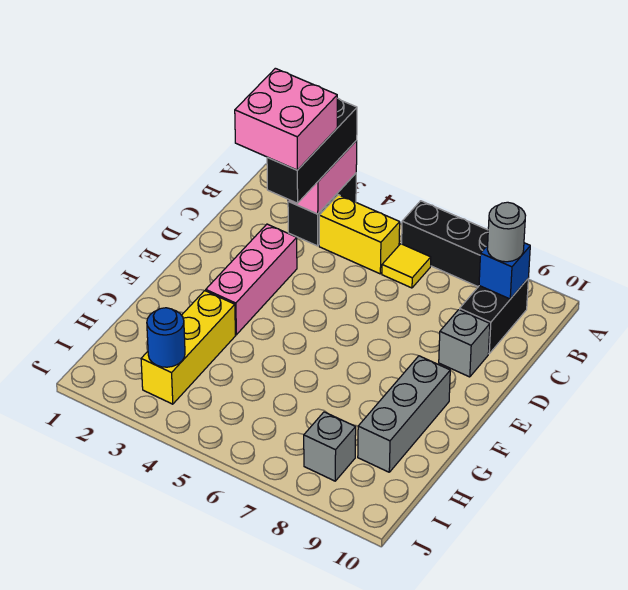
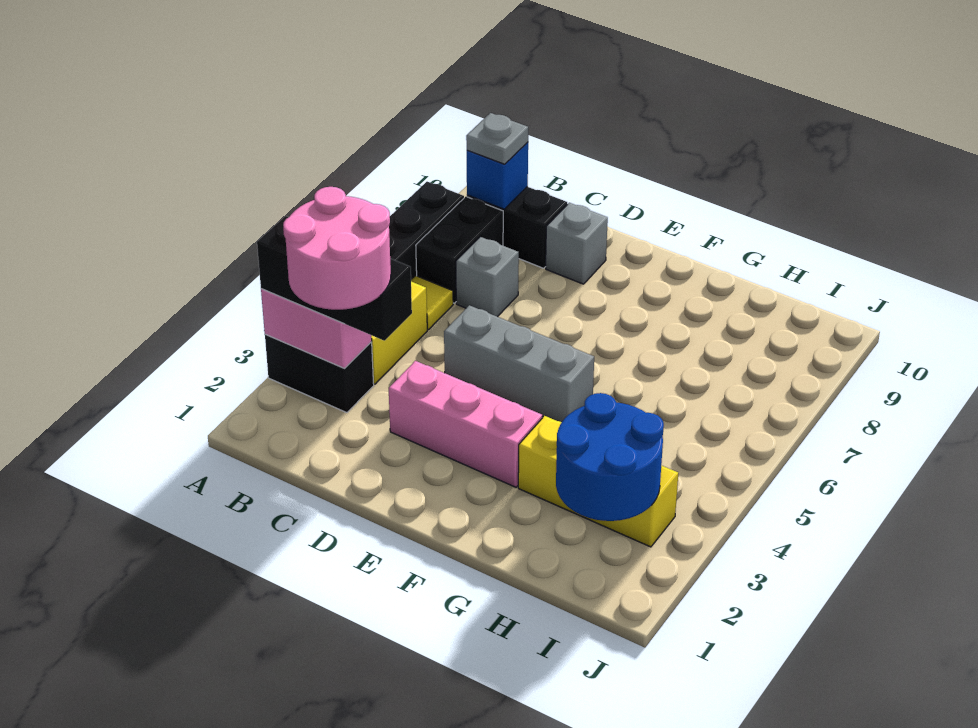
pink brick B2:C3 level 4 -> pink round brick B2:C3 level 4
none -> black brick B7:B8 level 1
grey round brick B9 level 3 -> grey plate B9 level 3
grey brick F9:H9 level 1 -> grey brick D5:F5 level 1
blue round brick I3 level 2 -> blue round brick H2:I3 level 2
grey brick I8 level 1 -> grey brick C7 level 1

